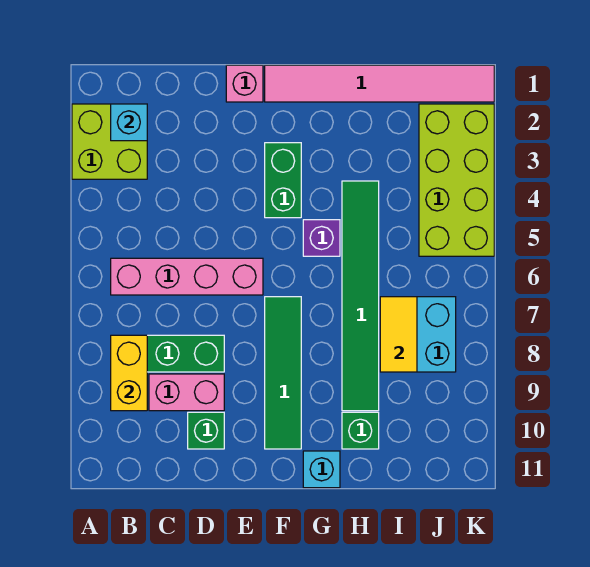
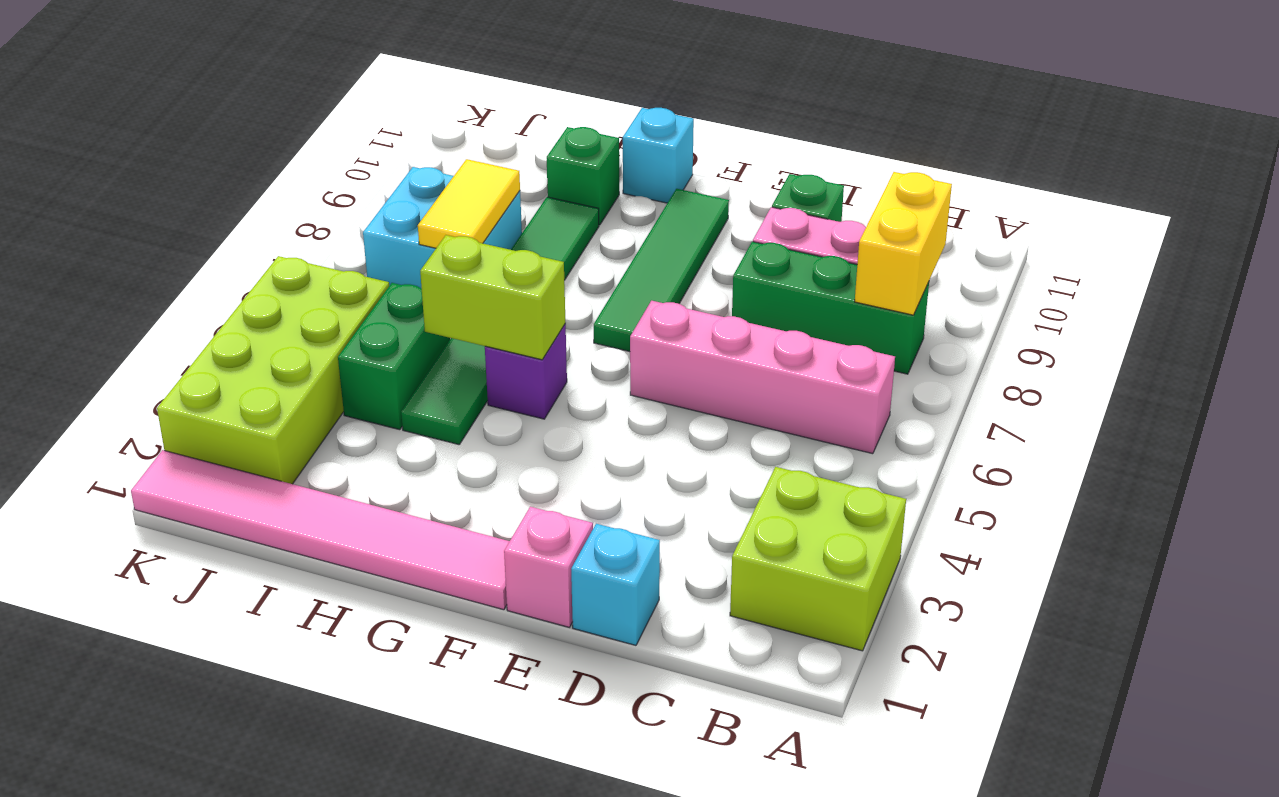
cyan brick B2 level 2 -> cyan brick D1 level 1
green brick F3:F4 level 1 -> green brick I4:I5 level 1
none -> lime brick G5:H5 level 2

